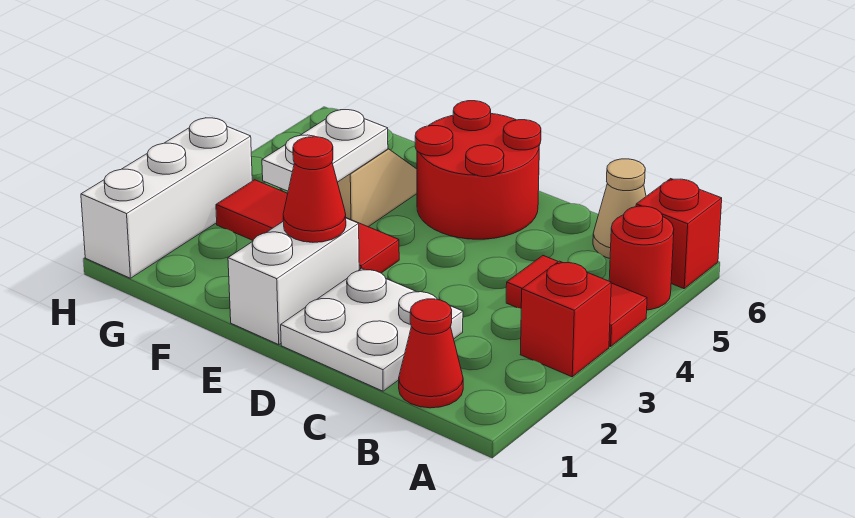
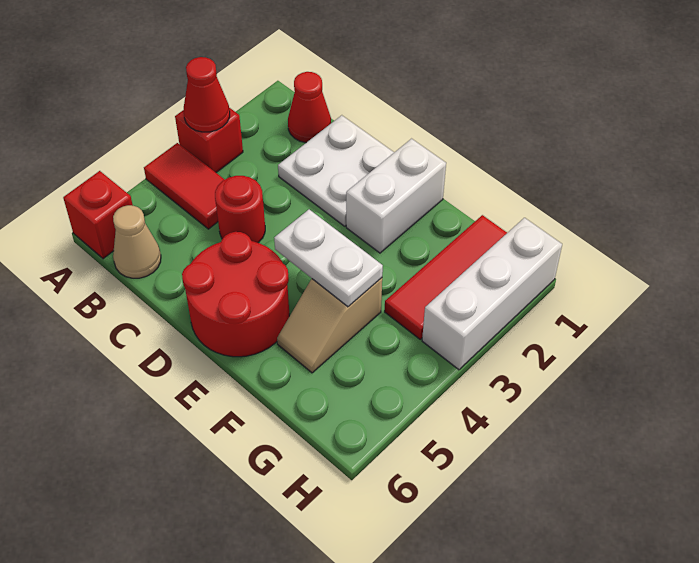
red round brick A5 level 1 -> red round brick C4 level 1
red cone E2 level 2 -> red cone A3 level 2
red tile E3:G3 level 1 -> red tile G1:G3 level 1
white plate F3:F4 level 2 -> white plate E4:F4 level 2

